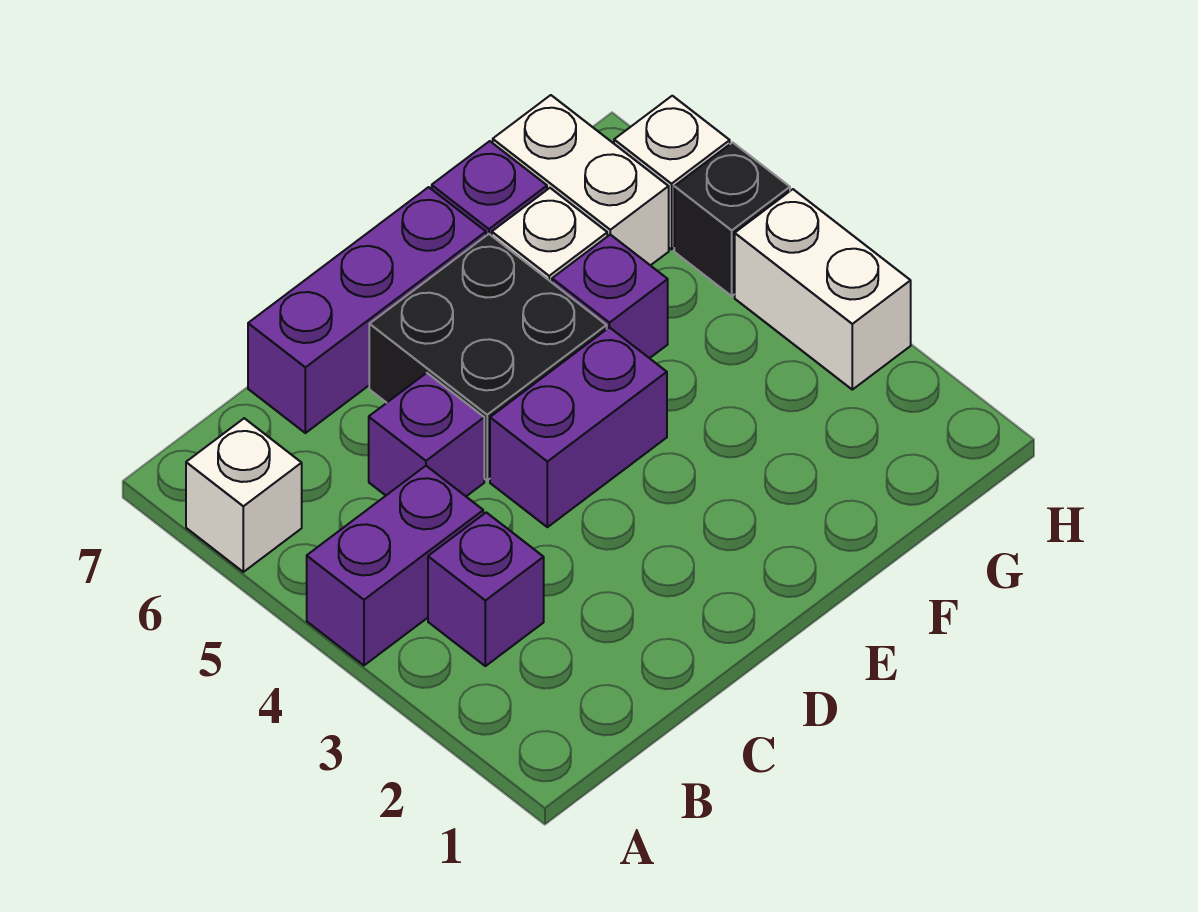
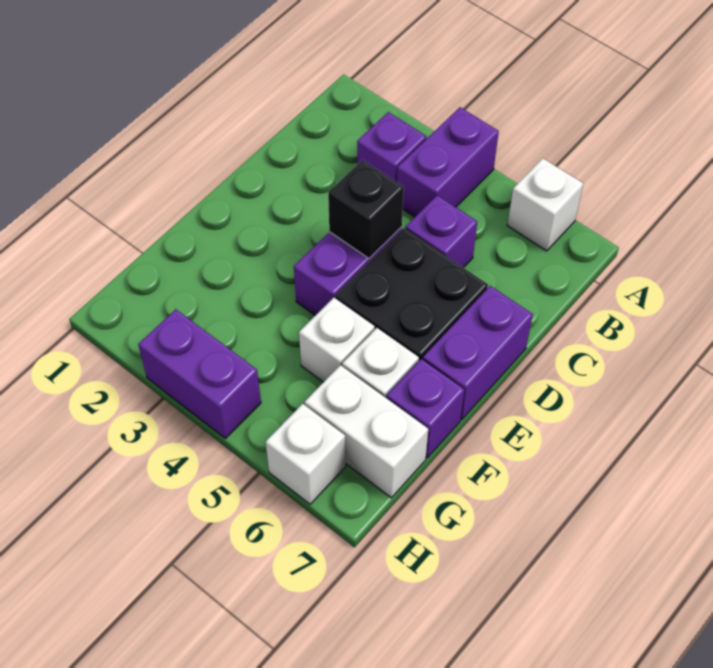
purple brick C7:E7 level 1 -> purple brick D7:E7 level 1
purple brick F5 level 1 -> white brick F5 level 1
white brick H3:H4 level 1 -> purple brick H3:H4 level 1
black brick H5 level 1 -> black brick D4 level 2

